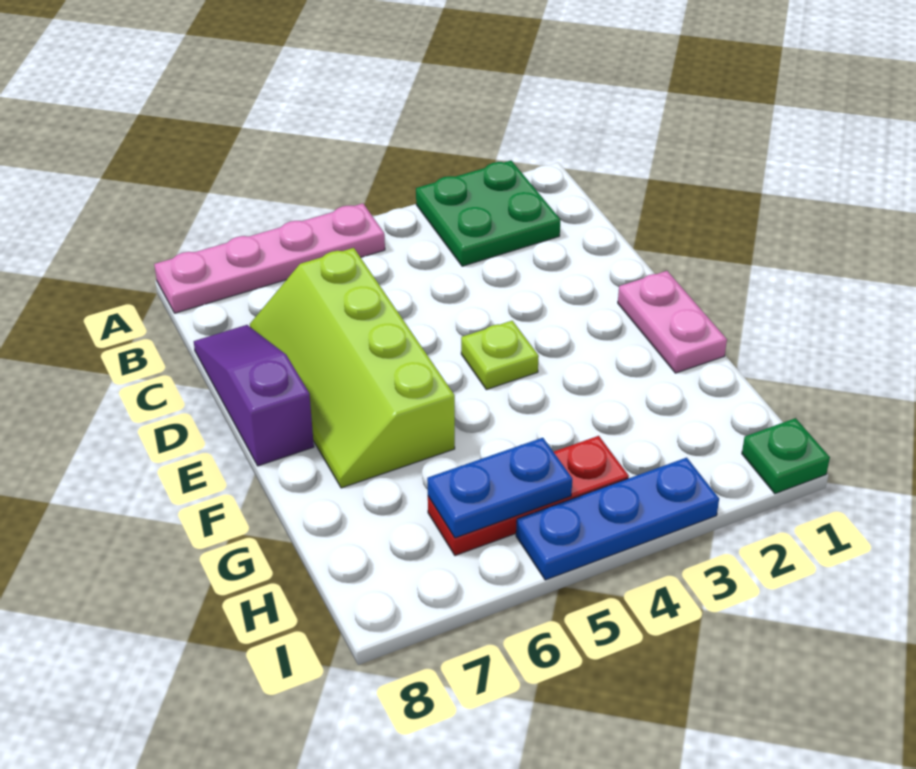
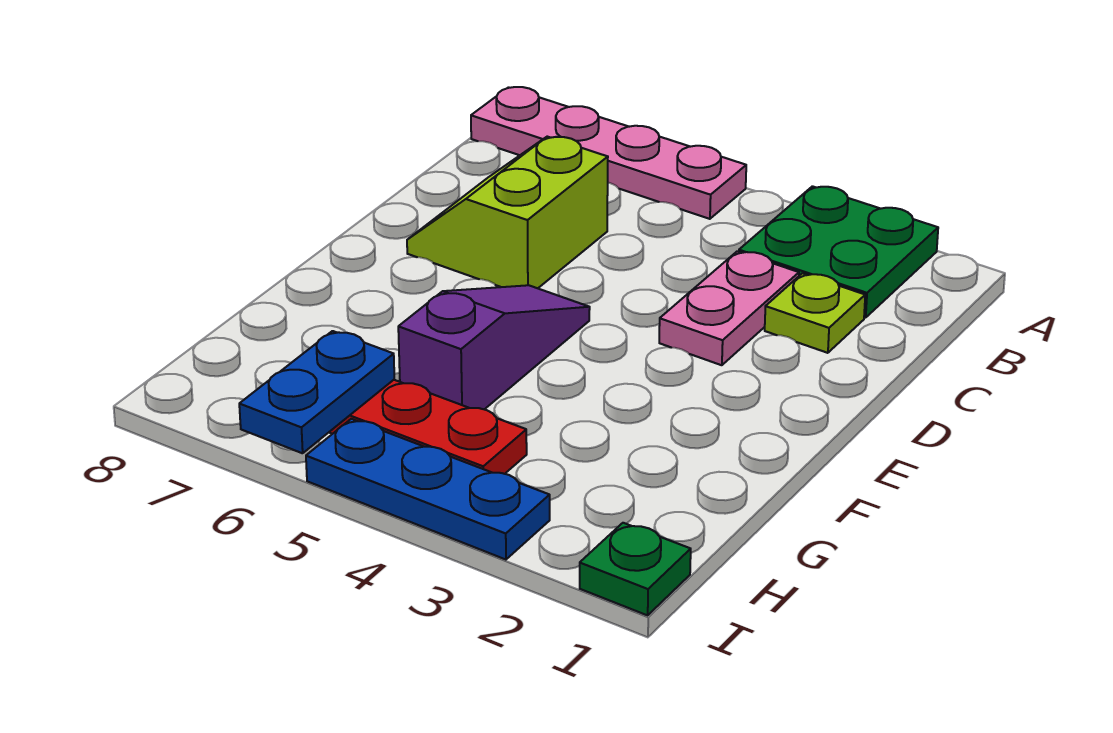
lime slope C6:F7 level 1 top 6 -> lime slope C6:D7 level 1 top 6
purple slope C8:E8 level 1 top E -> purple slope E5:G5 level 1 top G
pink plate E1:F1 level 1 -> pink plate C3:D3 level 1
lime plate E4 level 1 -> lime plate C2 level 1
blue plate H5:H6 level 2 -> blue plate H6:I6 level 2

